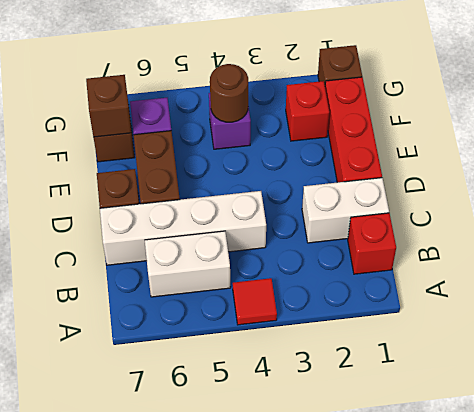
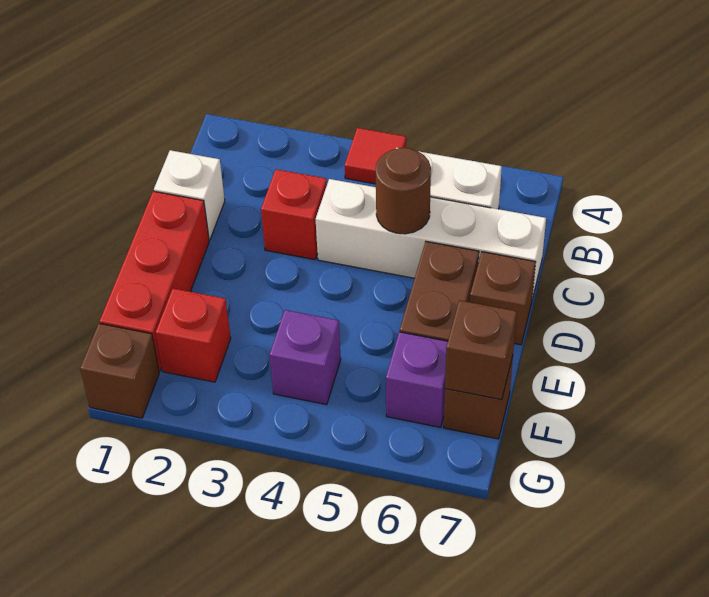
red brick B1 level 1 -> red brick C3 level 1
white brick C1:C2 level 1 -> white brick C1 level 1
brown round brick F4 level 2 -> brown round brick C5 level 2

